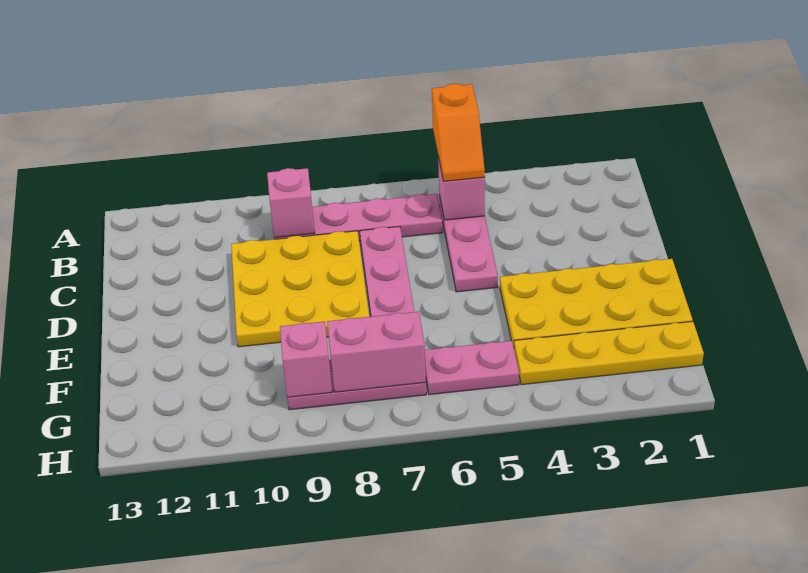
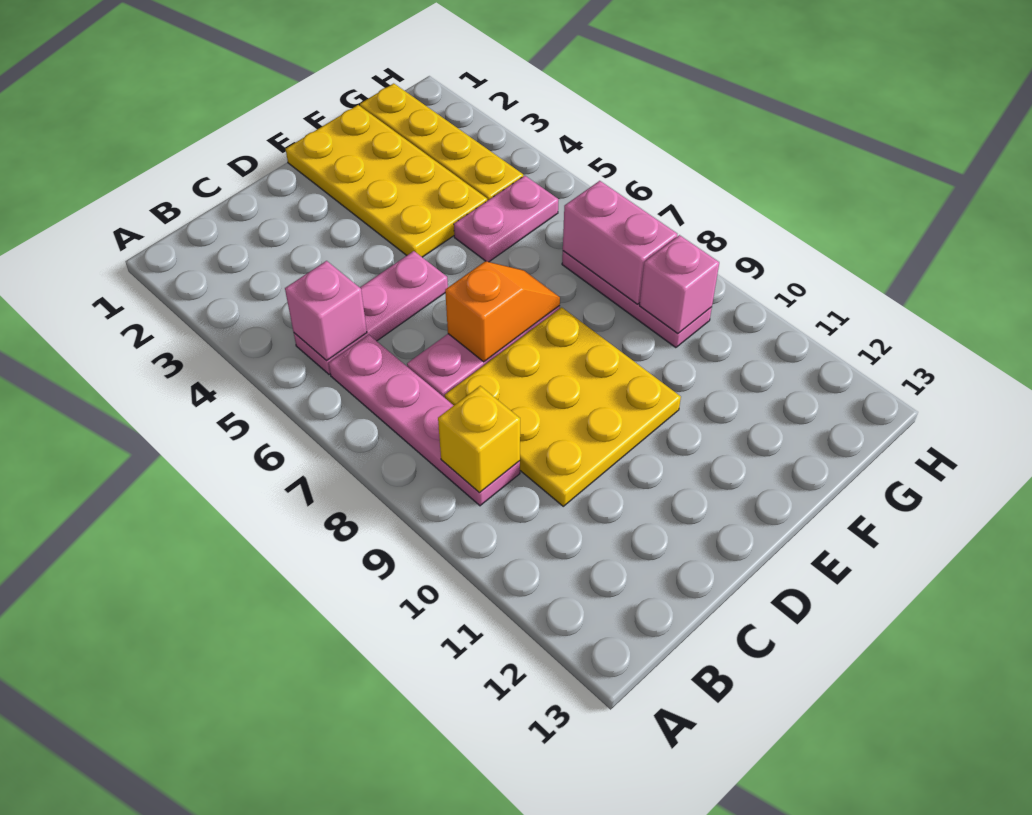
orange slope A5:B5 level 3 top A -> orange slope D7:E7 level 2 top D
pink brick B9 level 2 -> yellow brick B9 level 2
pink plate G5:G6 level 1 -> pink plate F5:G5 level 1

